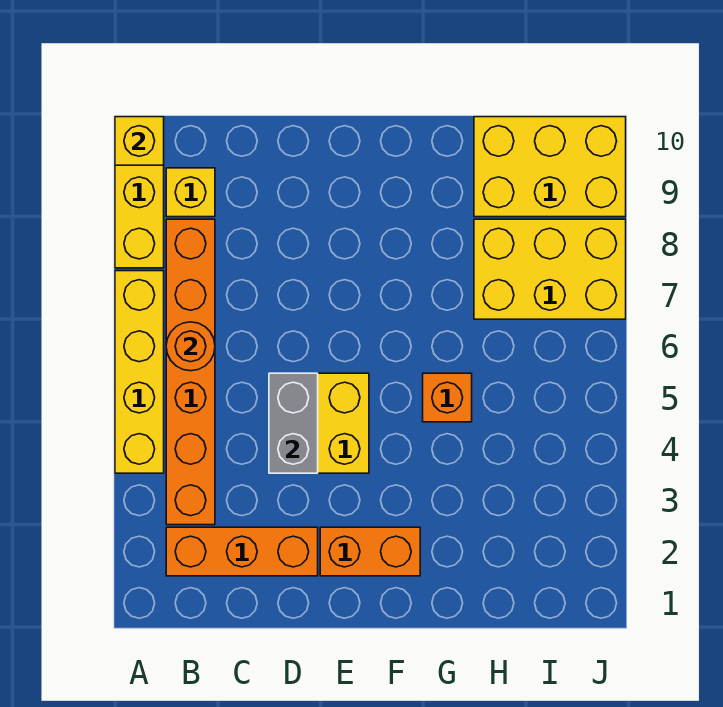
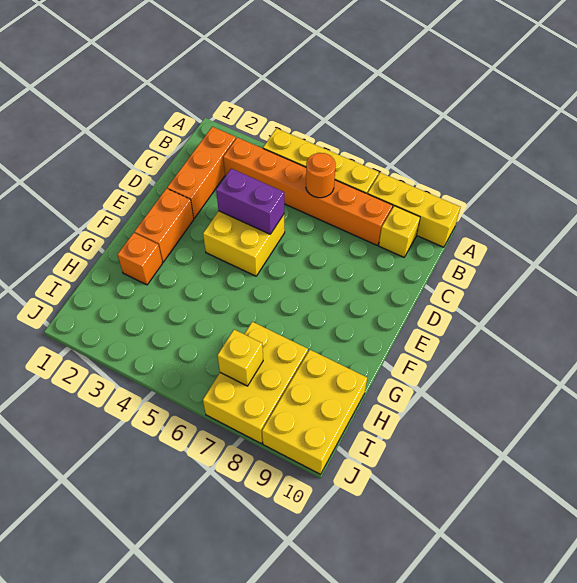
yellow brick A10 level 2 -> yellow brick I7 level 2
grey brick D4:D5 level 2 -> purple brick D4:D5 level 2
orange brick G5 level 1 -> orange brick G2 level 1

